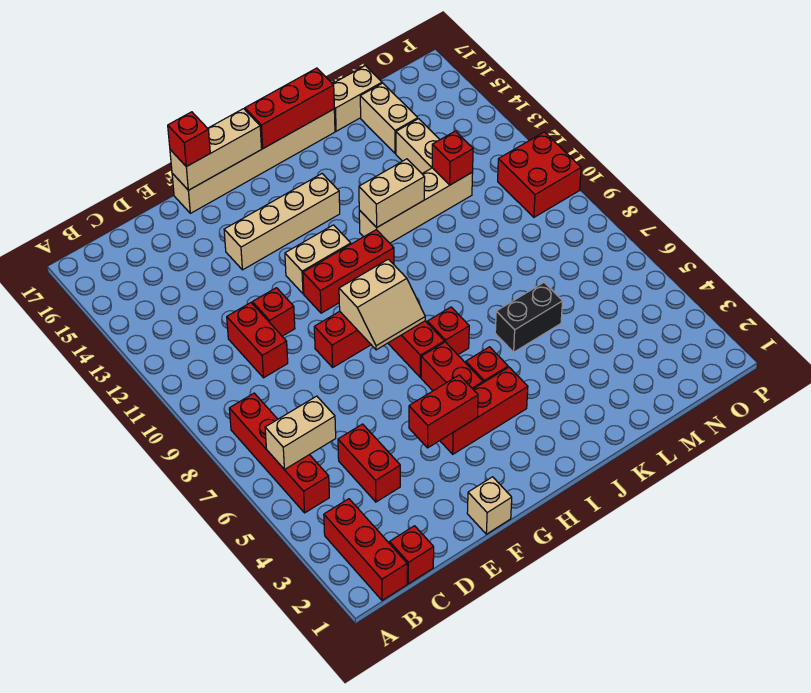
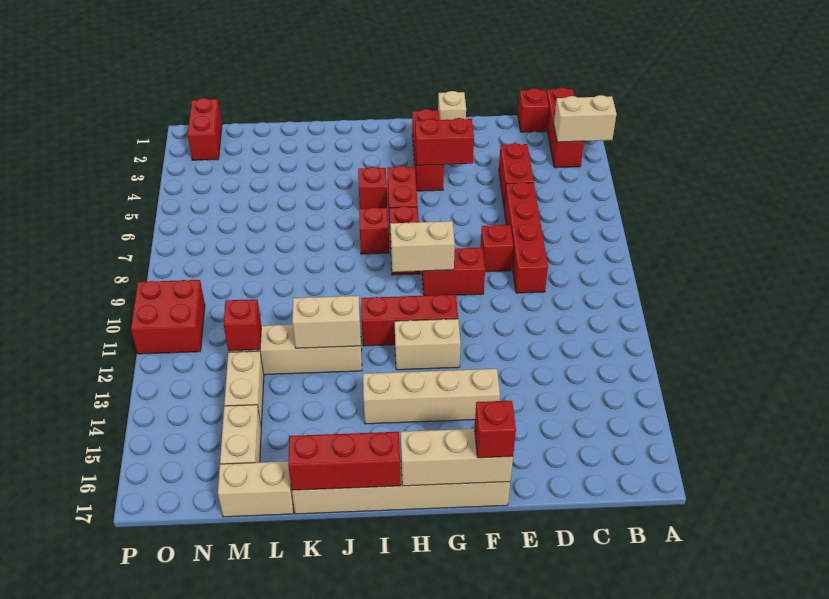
red brick B5:B8 level 1 -> red brick D6:D9 level 1
tan brick B6:C6 level 2 -> tan brick A3:B3 level 2
red brick D10:D11 level 1 -> red brick O1:O2 level 1
red brick E11 level 1 -> red brick E8 level 1
red brick G4:I4 level 1 -> red brick G2:G4 level 1
black brick K6:L6 level 1 -> none

